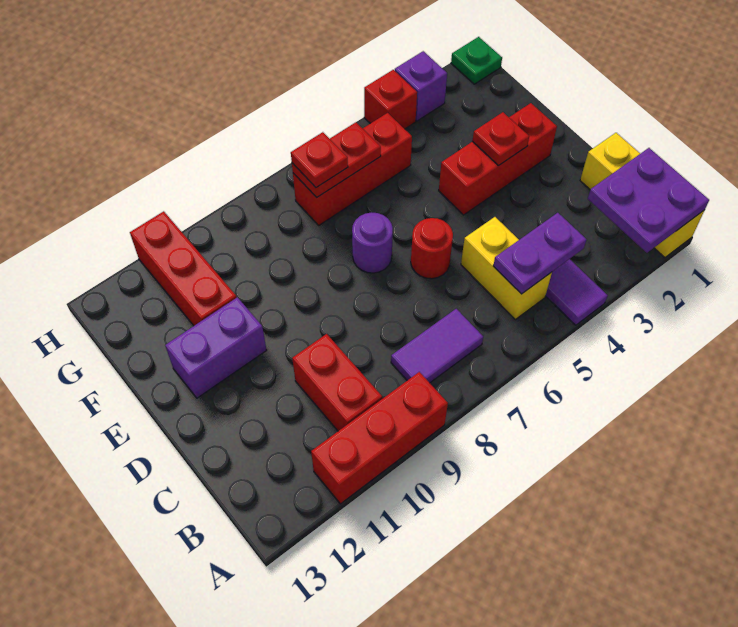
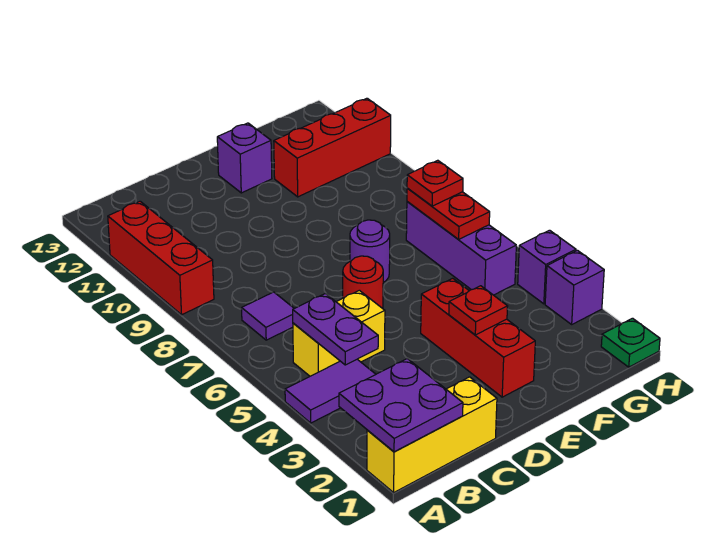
purple tile B7:B8 level 1 -> purple tile B7 level 1
red brick B10:C10 level 1 -> none
purple brick E11:E12 level 1 -> purple brick E12 level 1
red brick G5:G7 level 1 -> purple brick G5:G7 level 1
red brick H4 level 1 -> purple brick H4 level 1

